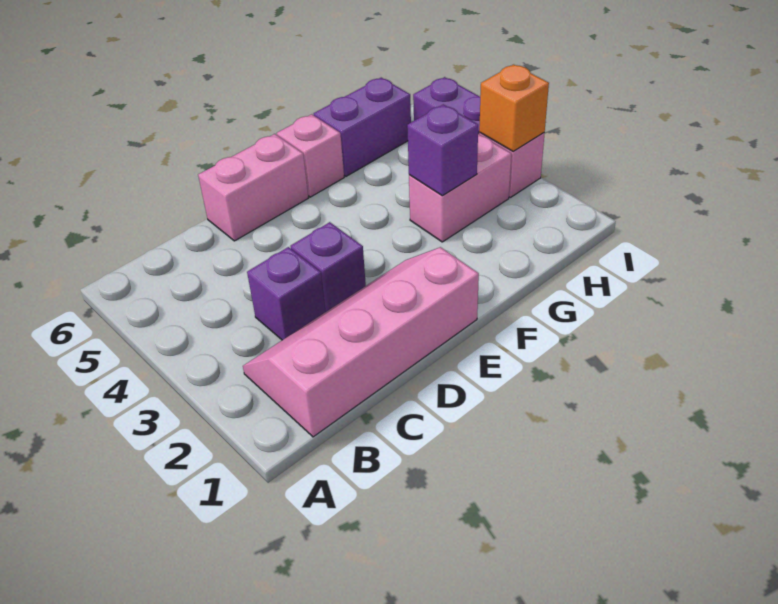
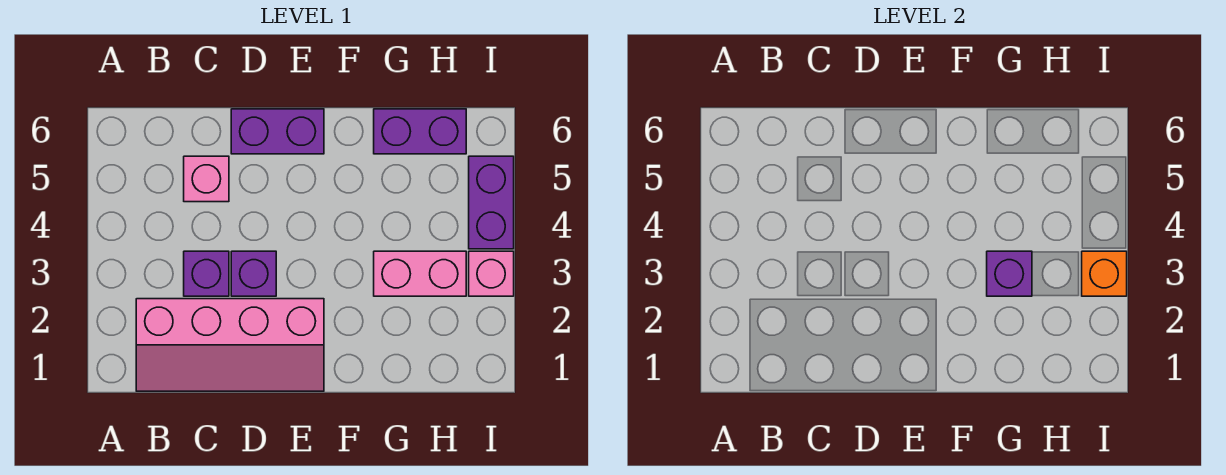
pink slope B1:E2 level 1 top 1 -> pink slope B1:E2 level 1 top 2
pink brick D6:E6 level 1 -> purple brick D6:E6 level 1
pink brick F6 level 1 -> pink brick C5 level 1

